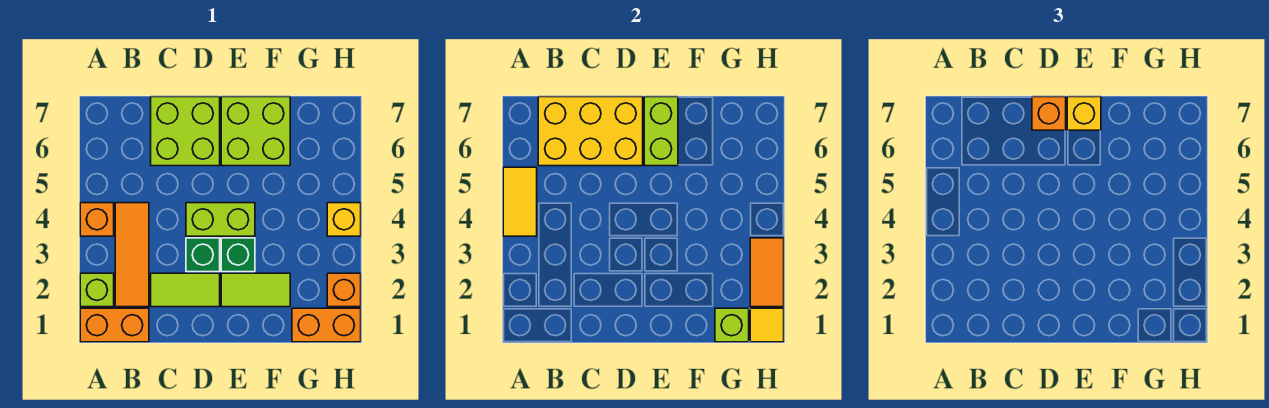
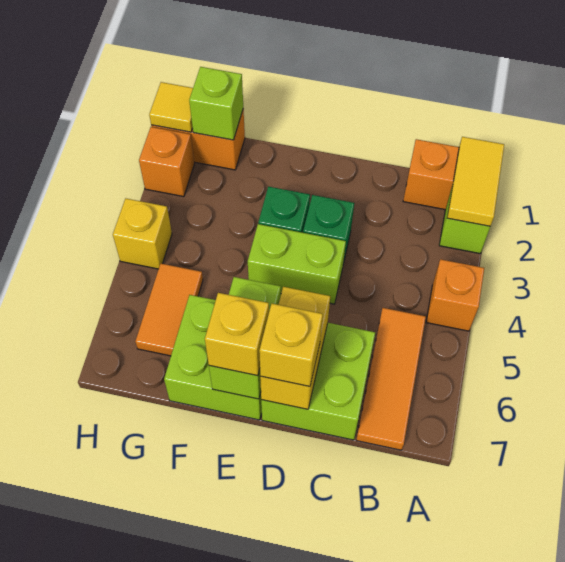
yellow tile A4:A5 level 2 -> yellow tile A1:A2 level 2
orange tile B2:B4 level 1 -> orange tile B5:B7 level 1
yellow brick B6:D7 level 2 -> yellow brick D6:D7 level 2
lime tile C2:D2 level 1 -> none
orange brick D7 level 3 -> yellow brick D7 level 3
lime tile E2:F2 level 1 -> none
orange tile H2:H3 level 2 -> orange tile G5:G6 level 1

